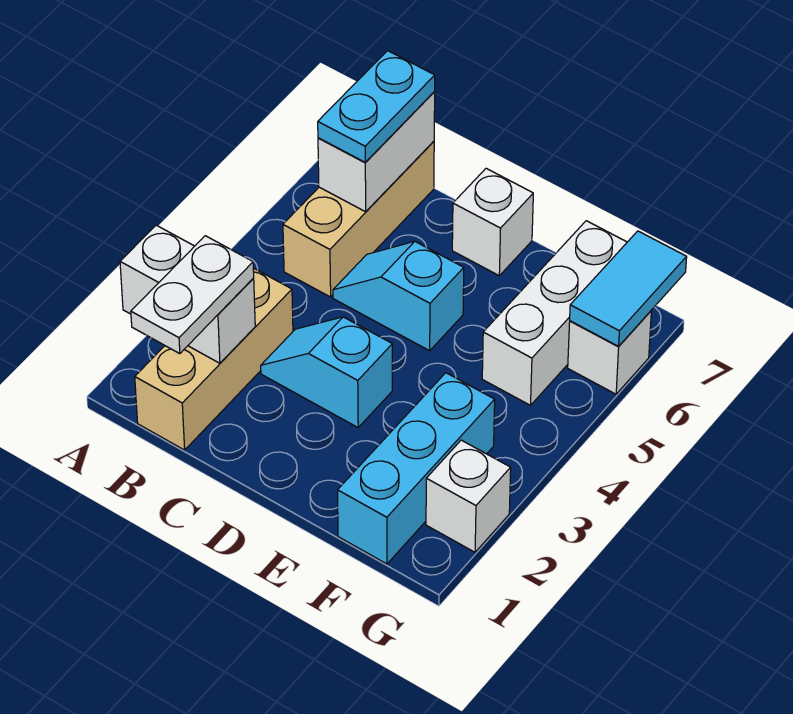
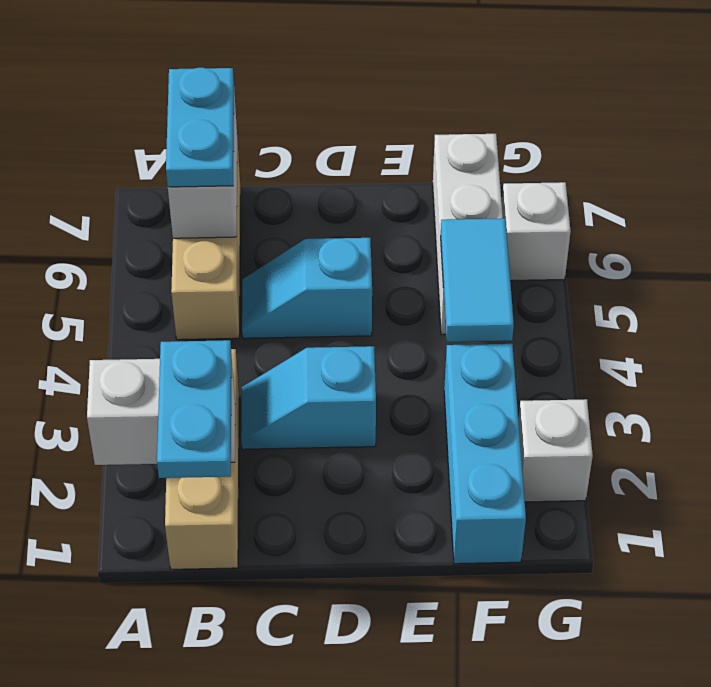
white plate B1:B2 level 3 -> cyan plate B1:B2 level 3
white brick D7 level 1 -> none
cyan tile G6:G7 level 2 -> cyan tile F4:F5 level 2

